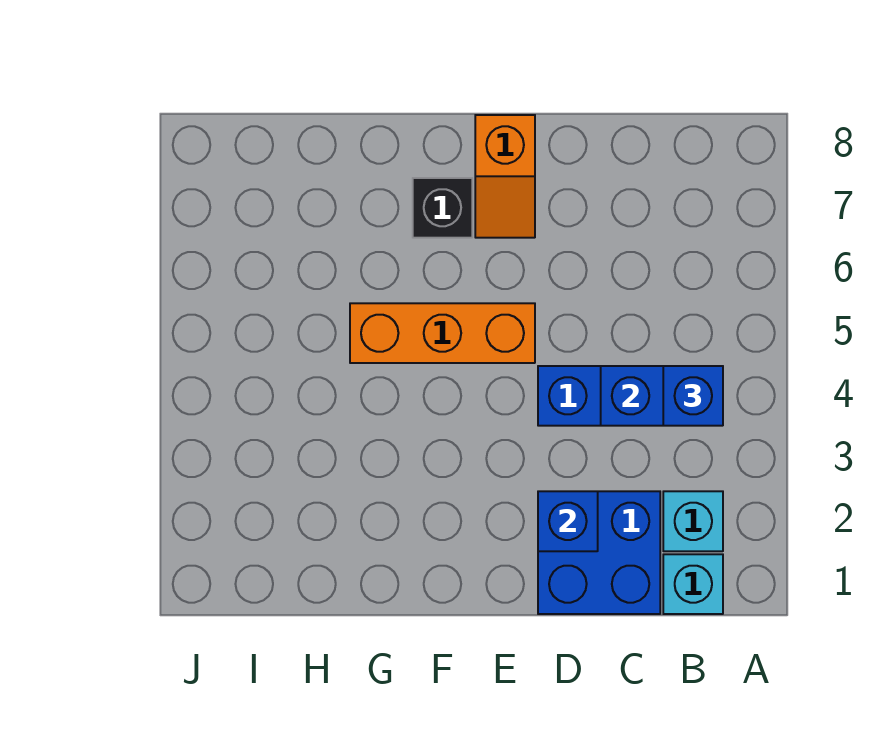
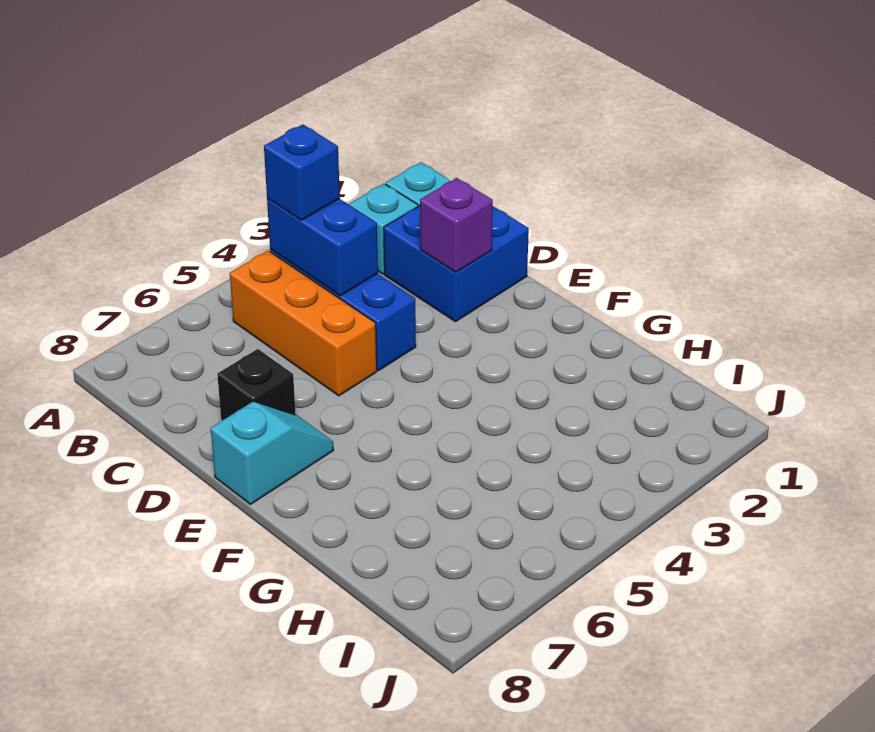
blue brick D2 level 2 -> purple brick D2 level 2
orange brick E5:G5 level 1 -> orange brick B5:D5 level 1
orange slope E7:E8 level 1 top 8 -> cyan slope E7:E8 level 1 top 8
black brick F7 level 1 -> black brick D7 level 1

